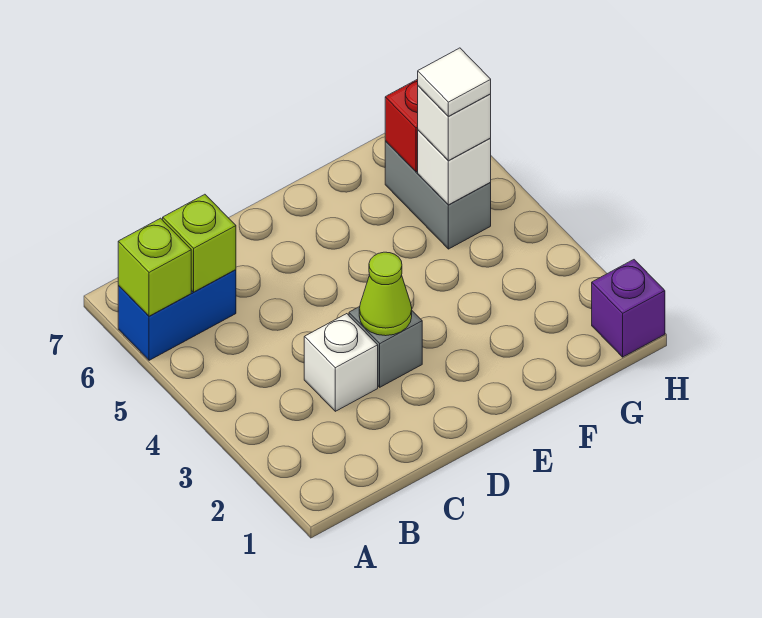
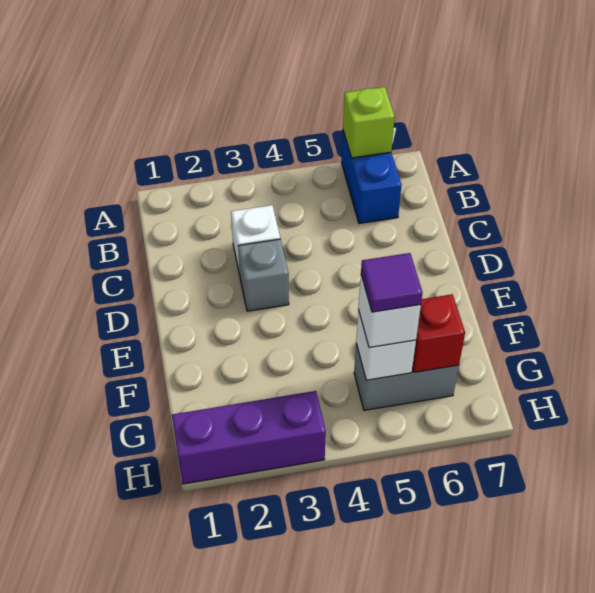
lime brick B6 level 2 -> none
lime cone D3 level 2 -> none
white tile G5 level 4 -> purple tile G5 level 4
purple brick H1 level 1 -> purple brick H1:H3 level 1

